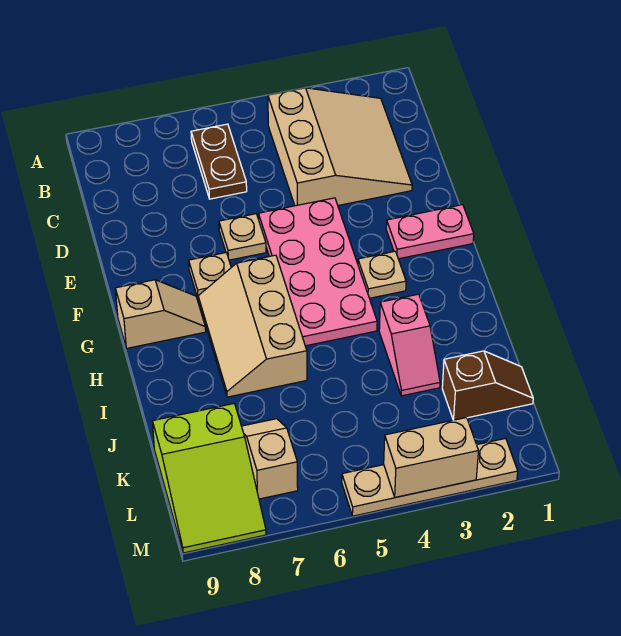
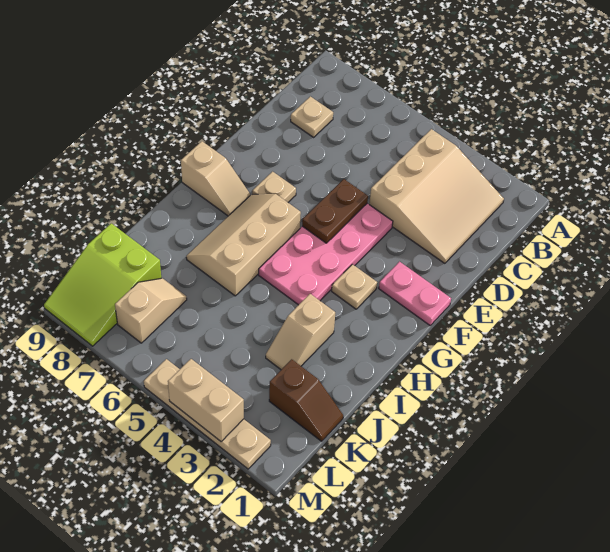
brown plate B6:C6 level 1 -> brown plate E5:F5 level 2
tan plate E6 level 1 -> tan plate C8 level 1
pink slope I3:J3 level 1 top I -> tan slope I3:J3 level 1 top I

